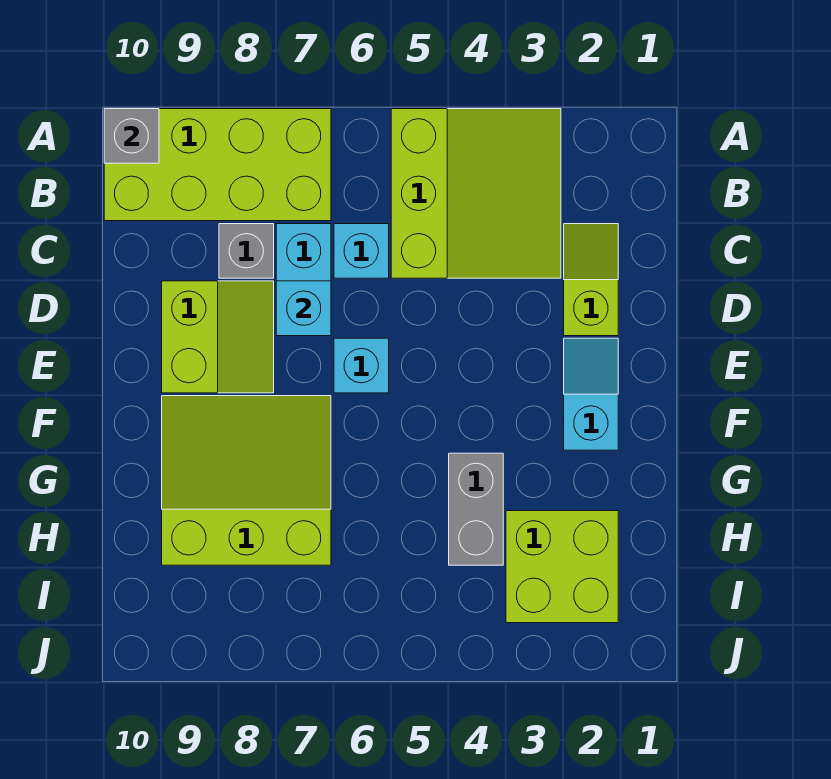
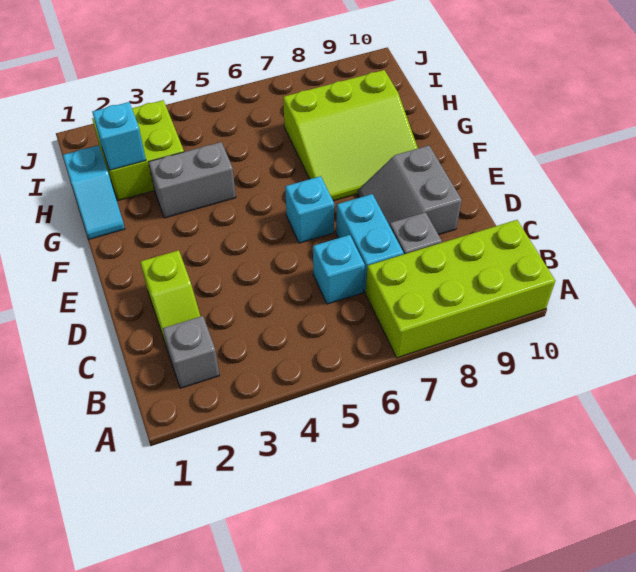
lime slope A3:C5 level 1 top 5 -> none
grey brick A10 level 2 -> grey brick B2 level 1
cyan brick D7 level 2 -> cyan brick H2 level 2
lime slope D8:E9 level 1 top 9 -> grey slope D8:E9 level 1 top 9
cyan slope E2:F2 level 1 top F -> cyan slope G1:H1 level 1 top H
grey brick G4:H4 level 1 -> grey brick G3:G4 level 1

